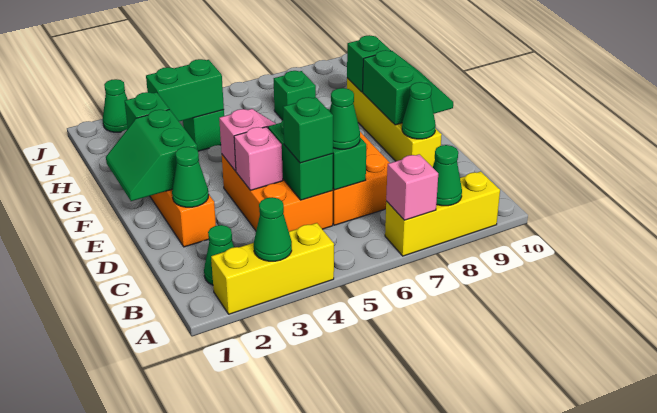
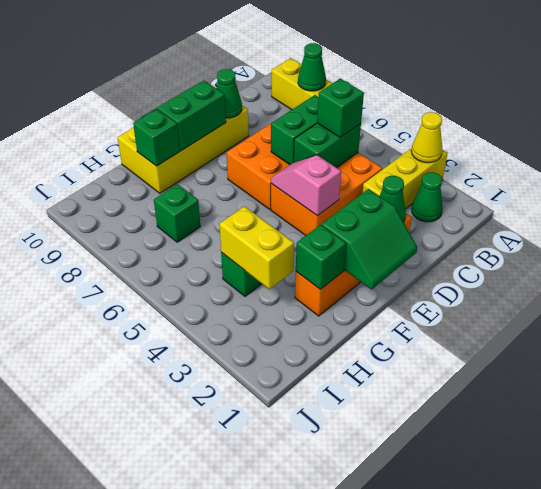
yellow brick A2:A4 level 1 -> yellow brick A3:C3 level 1
green cone A3 level 2 -> yellow cone A3 level 2
pink brick A7 level 2 -> none
green cone C6 level 3 -> none
pink brick D4 level 2 -> none
yellow brick D9:G9 level 1 -> yellow brick D9:G10 level 1
green brick H3:H4 level 2 -> yellow brick H3:H4 level 2
green cone J2 level 1 -> none

